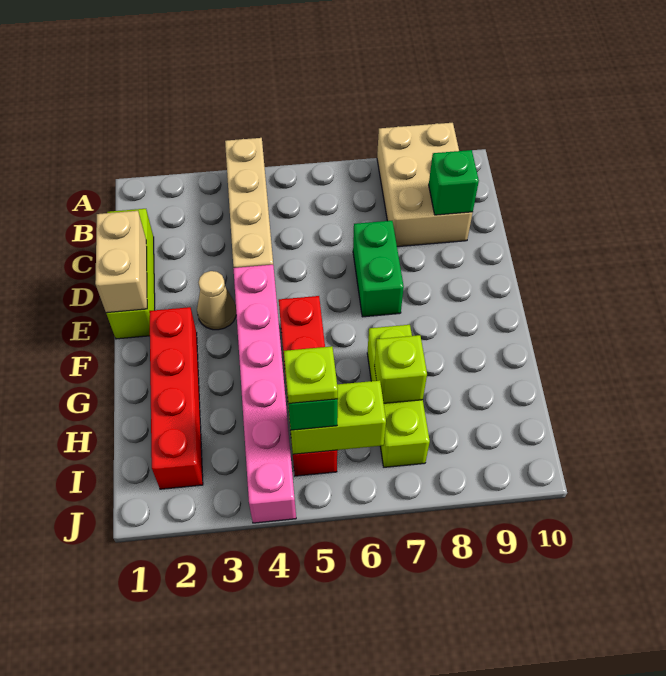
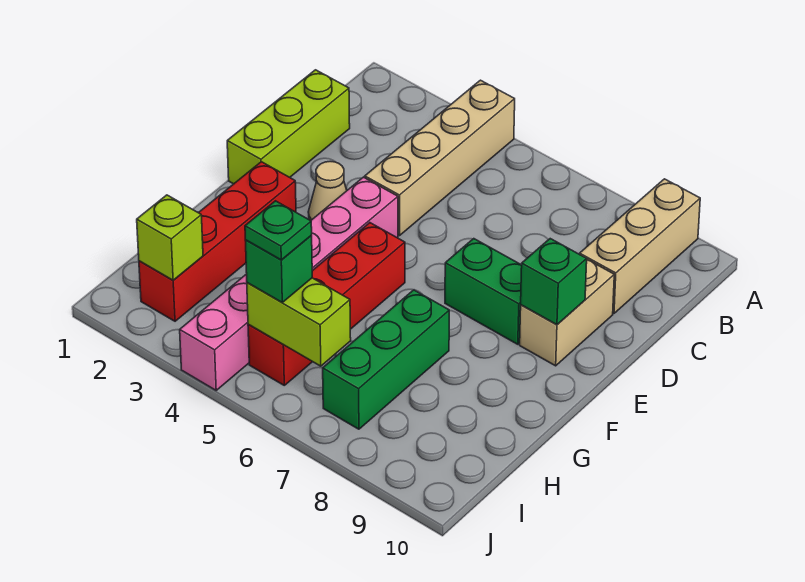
tan brick A8:C9 level 1 -> tan brick A9:C9 level 1
green brick C9 level 2 -> green brick E9 level 2
tan brick D1:E1 level 2 -> tan brick D9:E9 level 1
green brick D7:E7 level 1 -> green brick E7:E8 level 1
lime brick G7:I7 level 1 -> green brick G7:I7 level 1
lime brick H7 level 2 -> lime brick I2 level 2
lime plate I5 level 4 -> green plate I5 level 4

